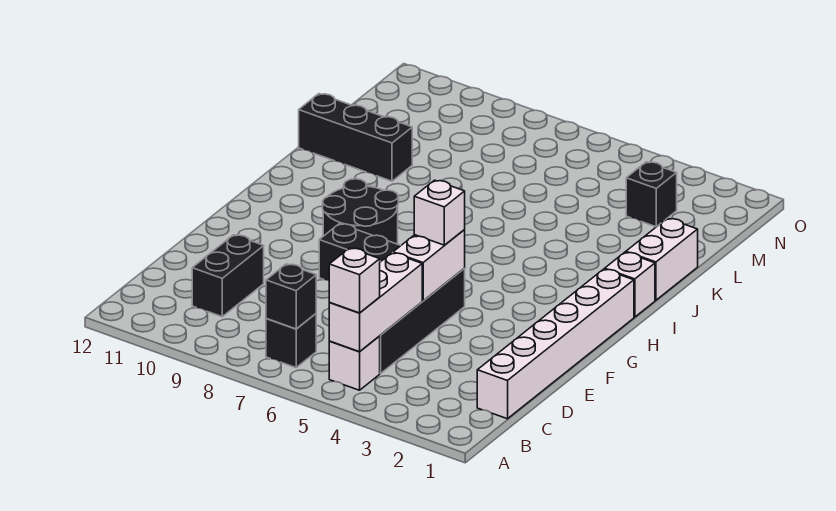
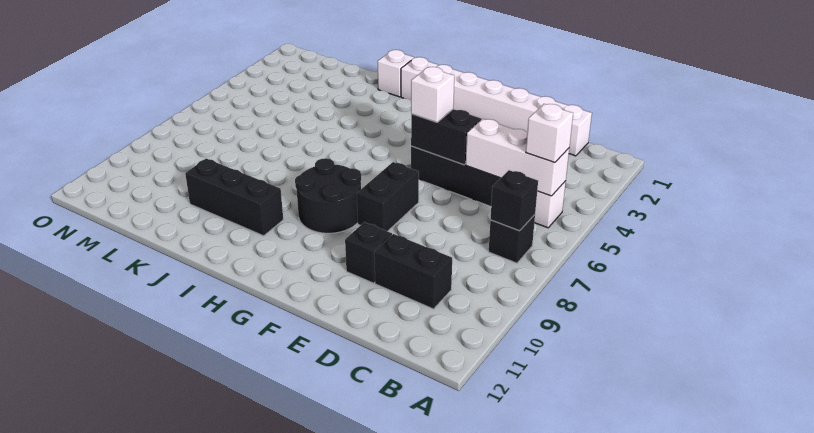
white brick E5:F5 level 2 -> black brick E5:F5 level 2
white brick J1:K1 level 1 -> white brick J1 level 1
black brick K10:K12 level 1 -> black brick I10:K10 level 1
black brick M3 level 1 -> black brick E10 level 1

